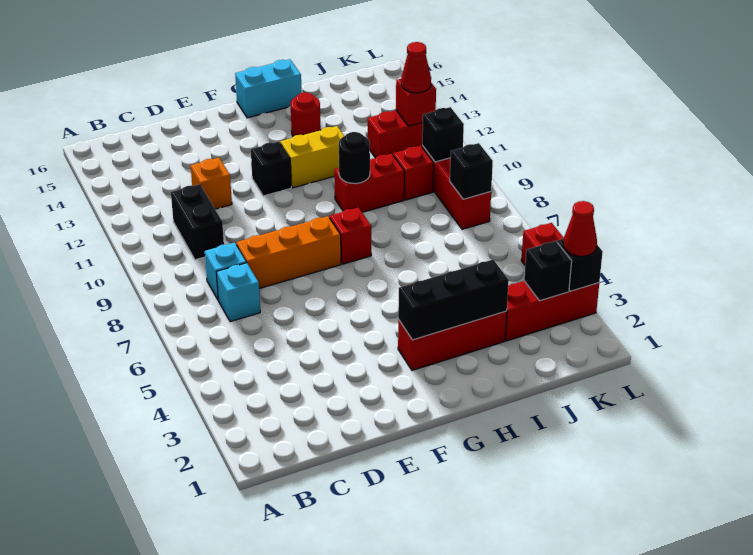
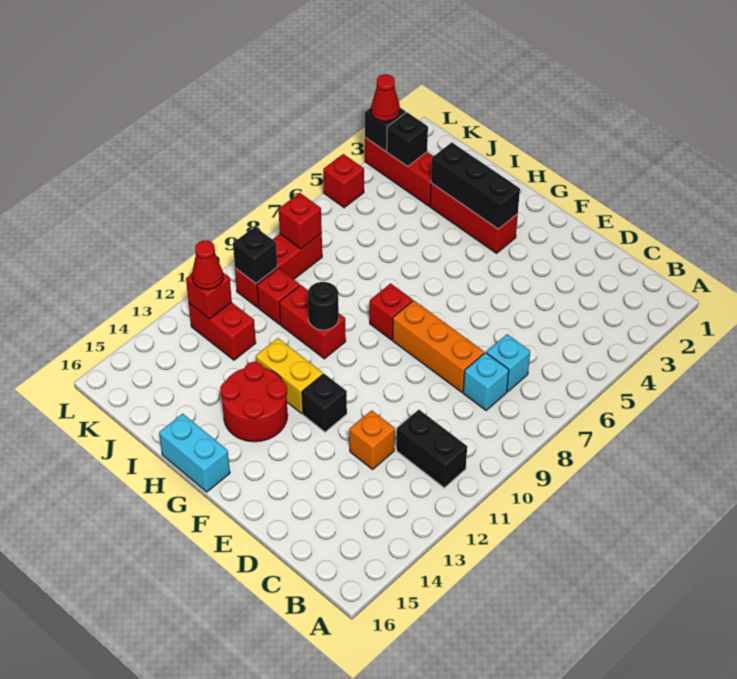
black brick C10:C11 level 1 -> black brick B11:C11 level 1
red round brick H14 level 1 -> red round brick G13:H14 level 1
black brick K8 level 2 -> red brick K8 level 2

